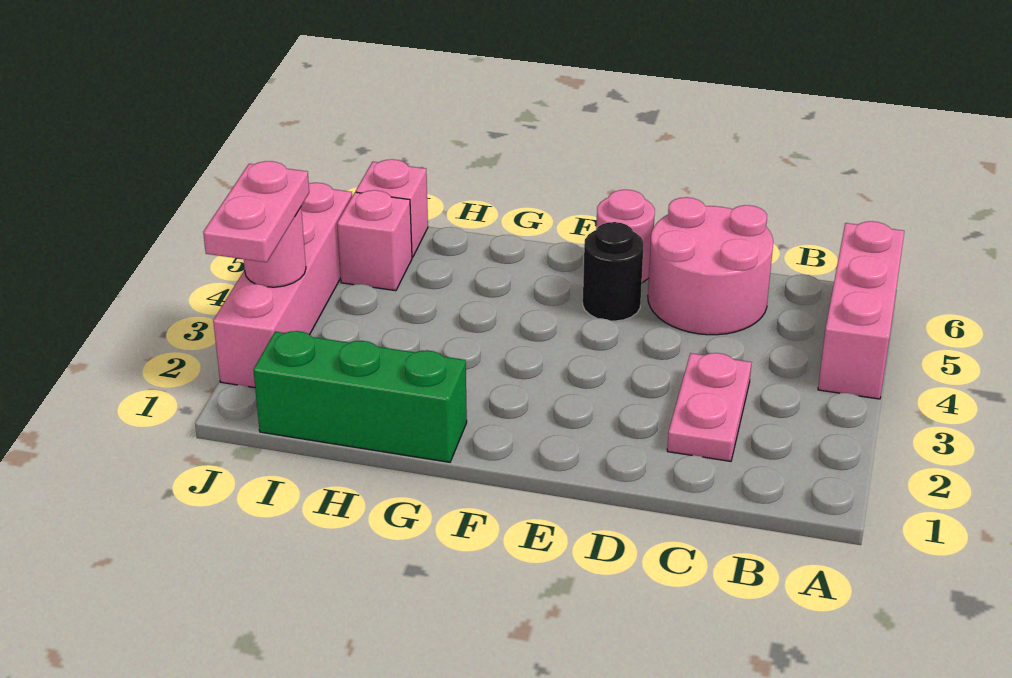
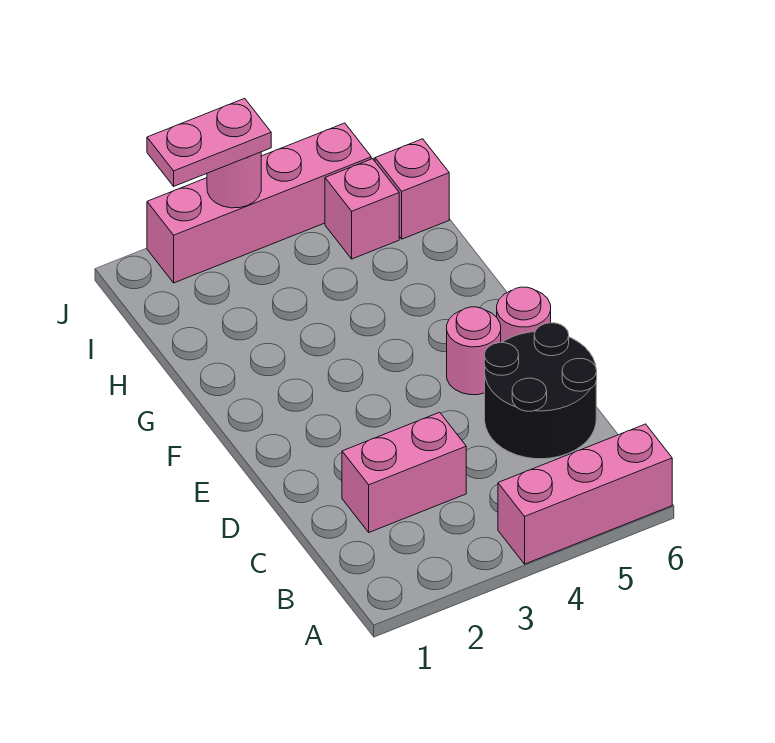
pink plate C2:C3 level 1 -> pink brick C2:C3 level 1
pink round brick C5:D6 level 1 -> black round brick C5:D6 level 1
black round brick E5 level 1 -> pink round brick E5 level 1
green brick G1:I1 level 1 -> none

